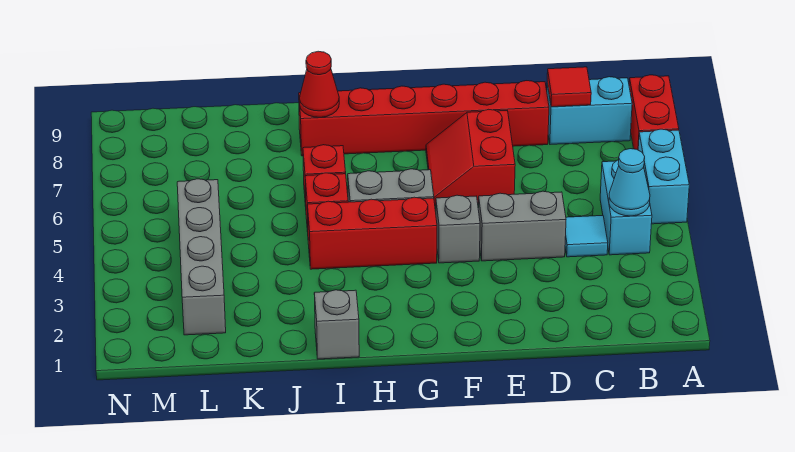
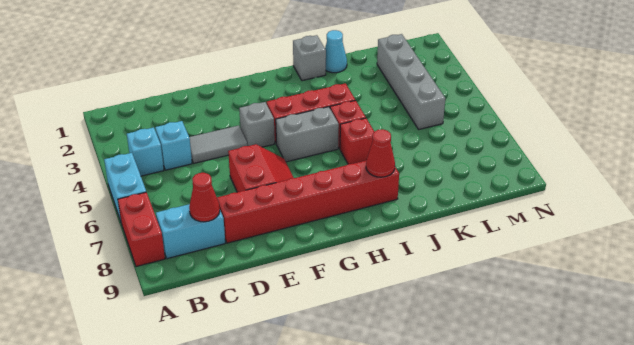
cyan brick B4:B5 level 1 -> cyan brick B4 level 1
cyan cone B4 level 2 -> cyan cone J1 level 1
cyan tile C4 level 1 -> cyan brick C4 level 1
red tile C8 level 2 -> red cone C8 level 2
grey brick D4:E4 level 1 -> grey tile D4:E4 level 1

